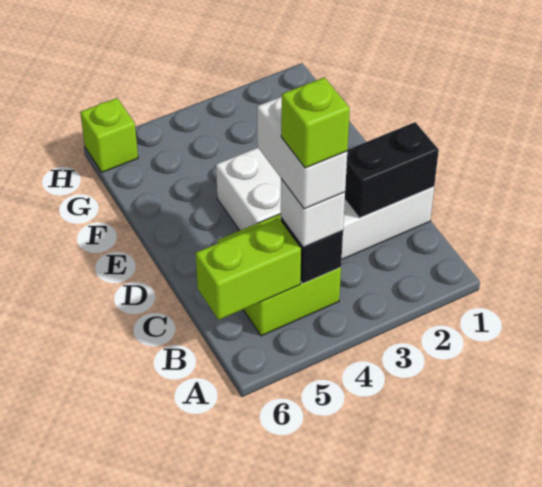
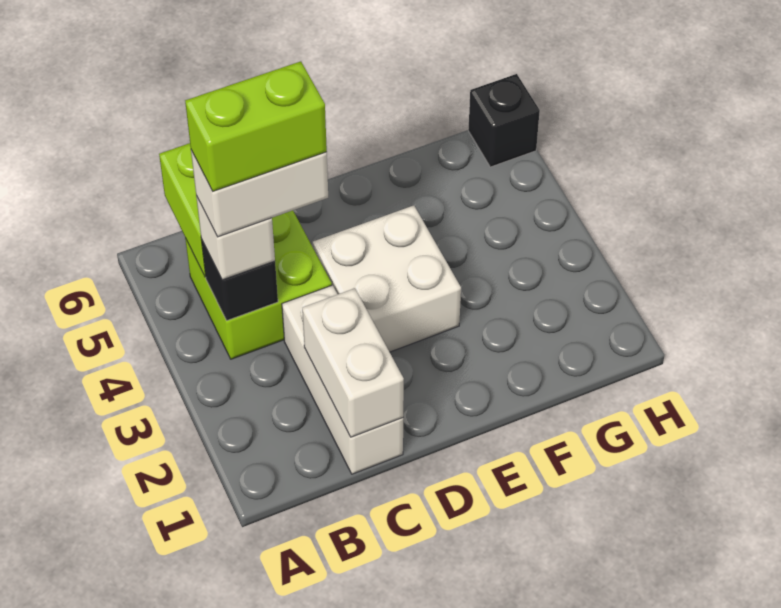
lime brick B4 level 5 -> lime brick B4:C4 level 5
black brick C1:C2 level 2 -> white brick C1:C2 level 2
lime brick H6 level 1 -> black brick H6 level 1

